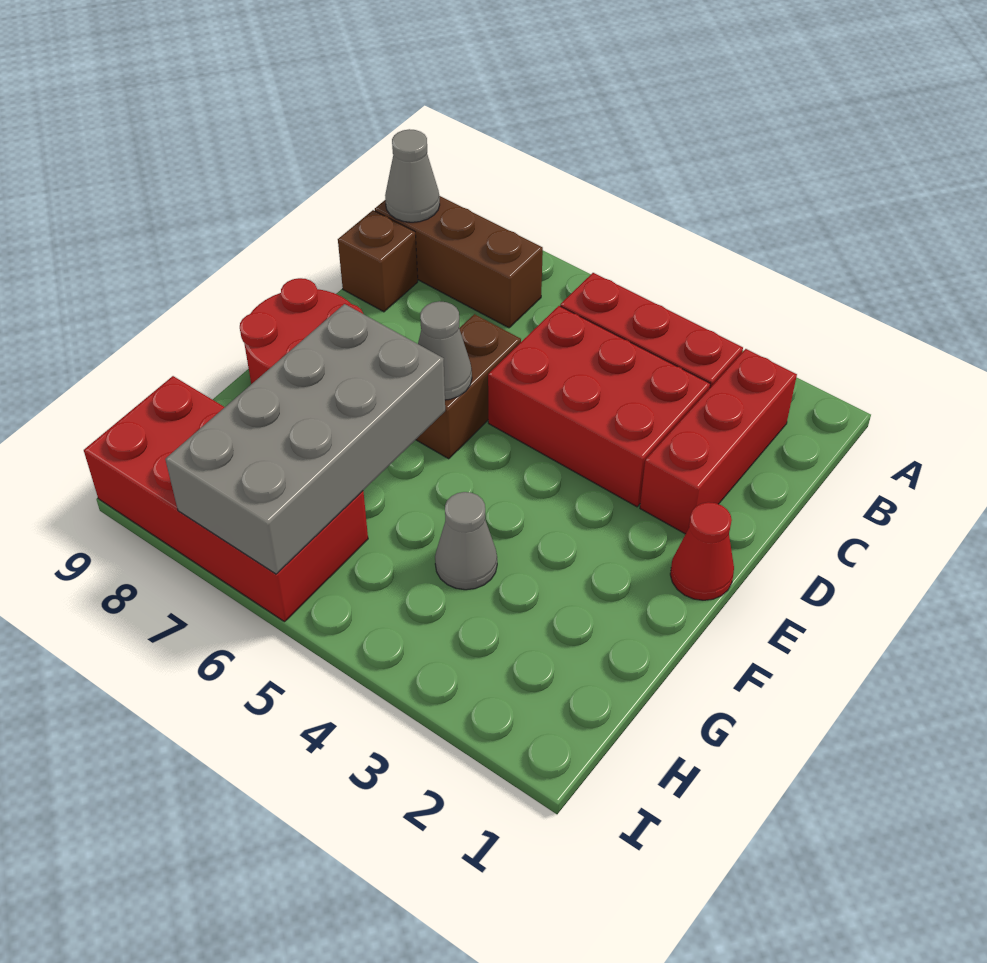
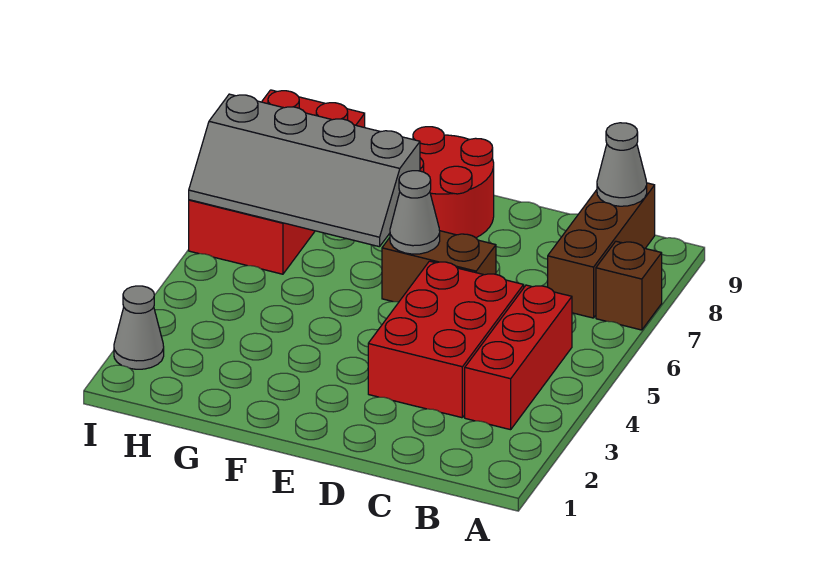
red brick B2:D2 level 1 -> none
brown brick C9 level 1 -> brown brick A7 level 1
red cone E1 level 1 -> none
grey brick F6:I7 level 2 -> grey slope F6:I7 level 2 top 7
grey cone G4 level 1 -> grey cone I2 level 1

